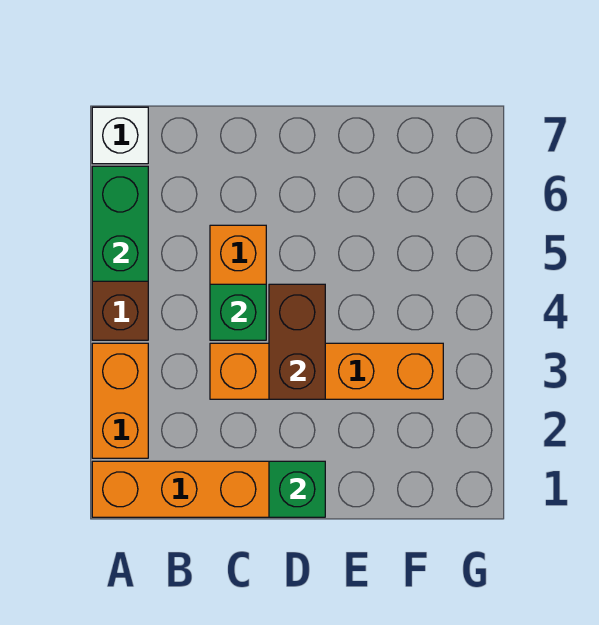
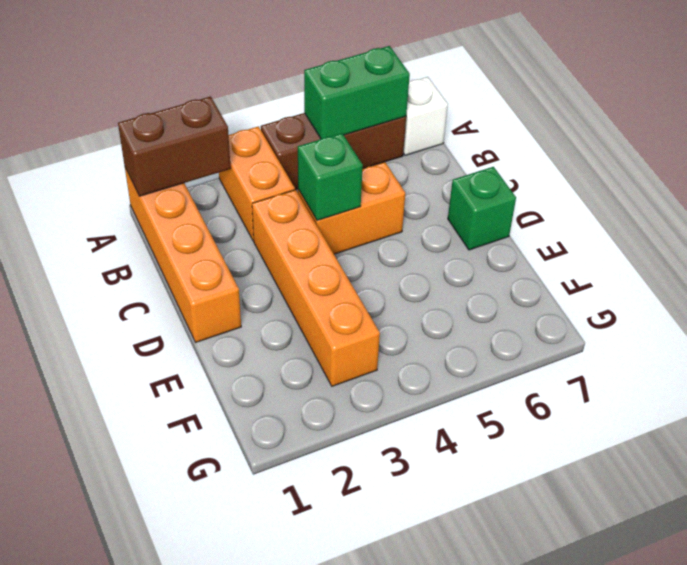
orange brick A2:A3 level 1 -> orange brick A3:B3 level 1
green brick D1 level 2 -> green brick D7 level 1
brown brick D3:D4 level 2 -> brown brick A1:A2 level 2

